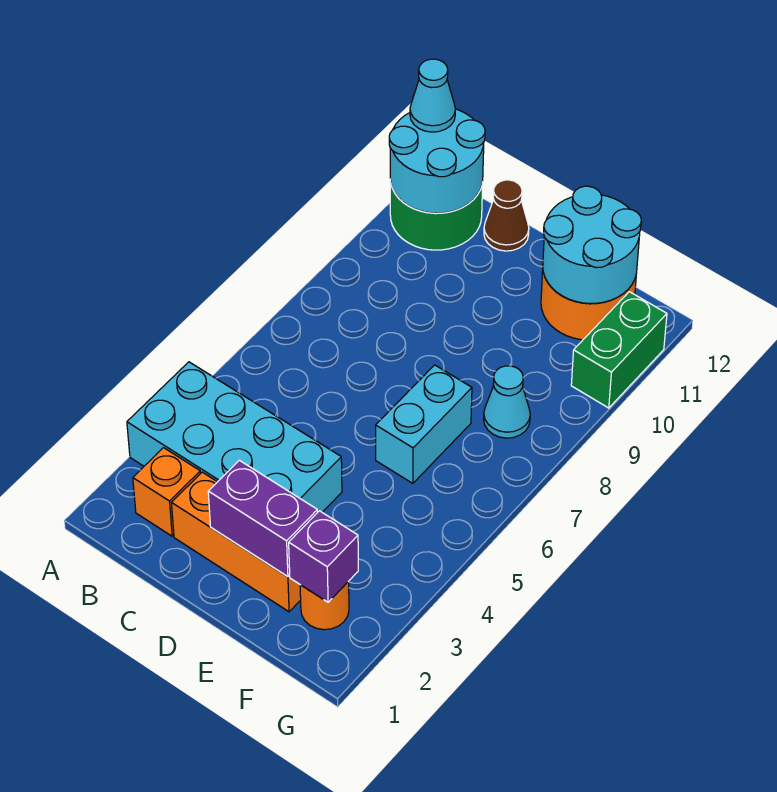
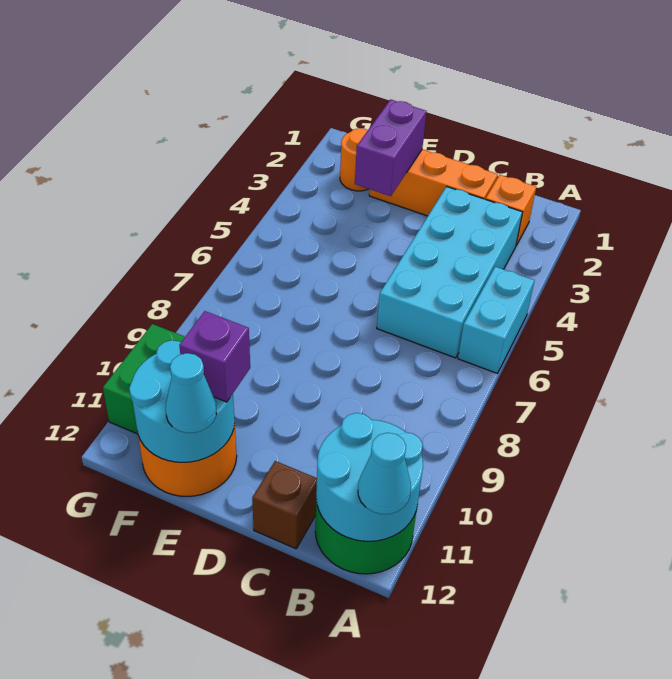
cyan brick A3:D4 level 1 -> cyan brick B3:C6 level 1
brown cone C12 level 1 -> brown brick C12 level 1
purple brick D2:E2 level 2 -> purple brick E2:E3 level 2
cyan brick E6:E7 level 1 -> cyan brick A5:A6 level 1
purple brick F2 level 2 -> purple brick E11 level 3
cyan cone F8 level 1 -> cyan cone E12 level 3

